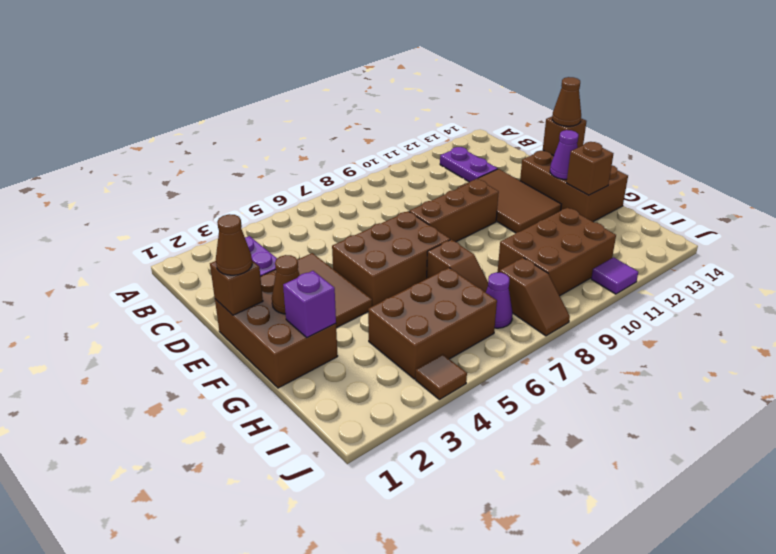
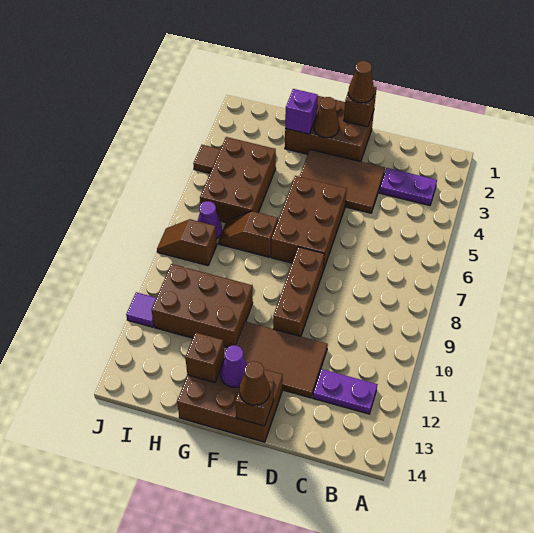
brown brick H9:I11 level 1 -> brown brick G10:I11 level 1

